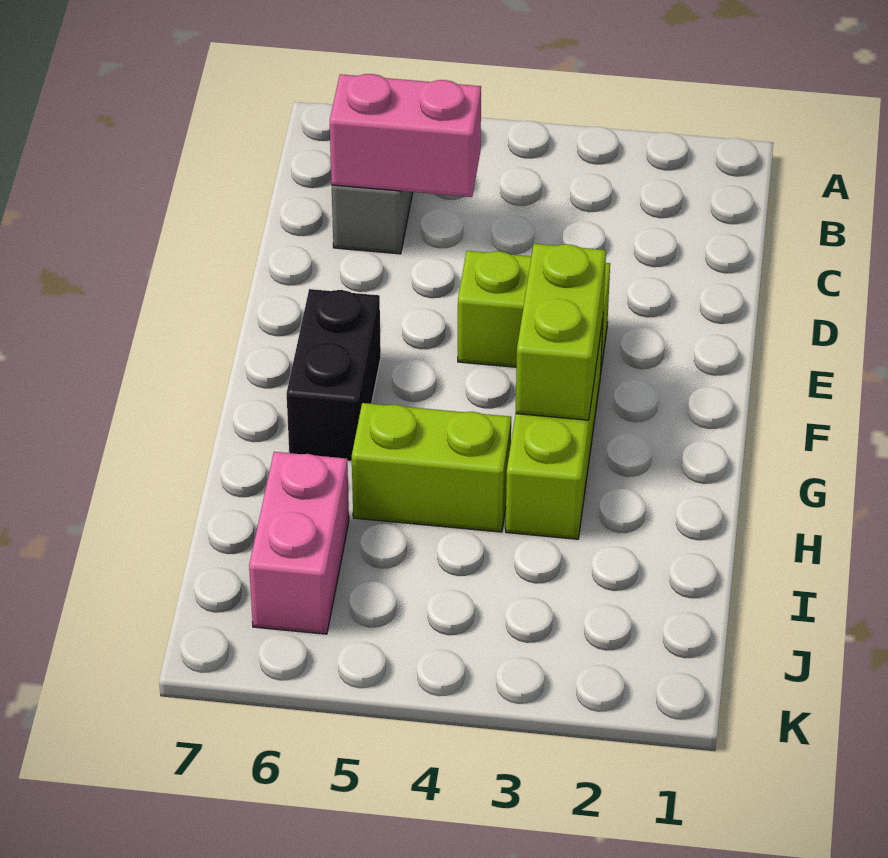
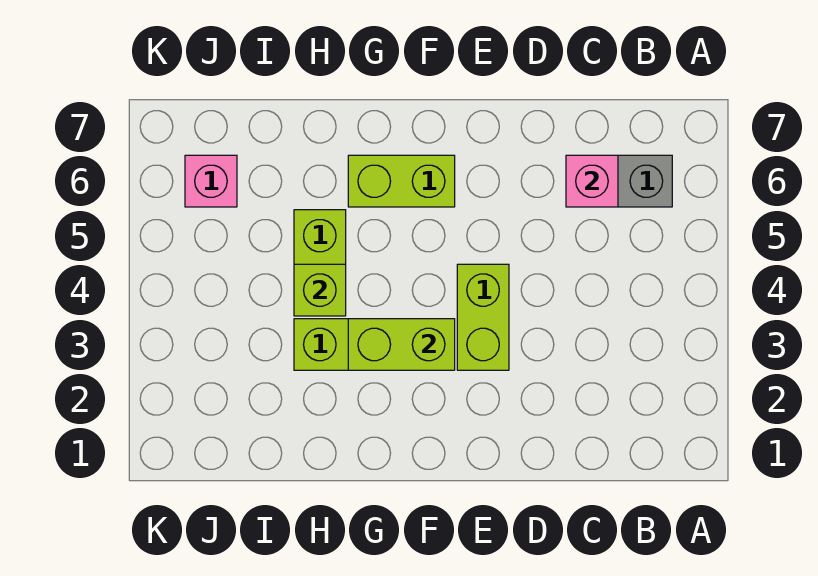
pink brick C5:C6 level 2 -> pink brick C6 level 2
black brick F6:G6 level 1 -> lime brick F6:G6 level 1
none -> lime brick H4 level 2
pink brick I6:J6 level 1 -> pink brick J6 level 1

